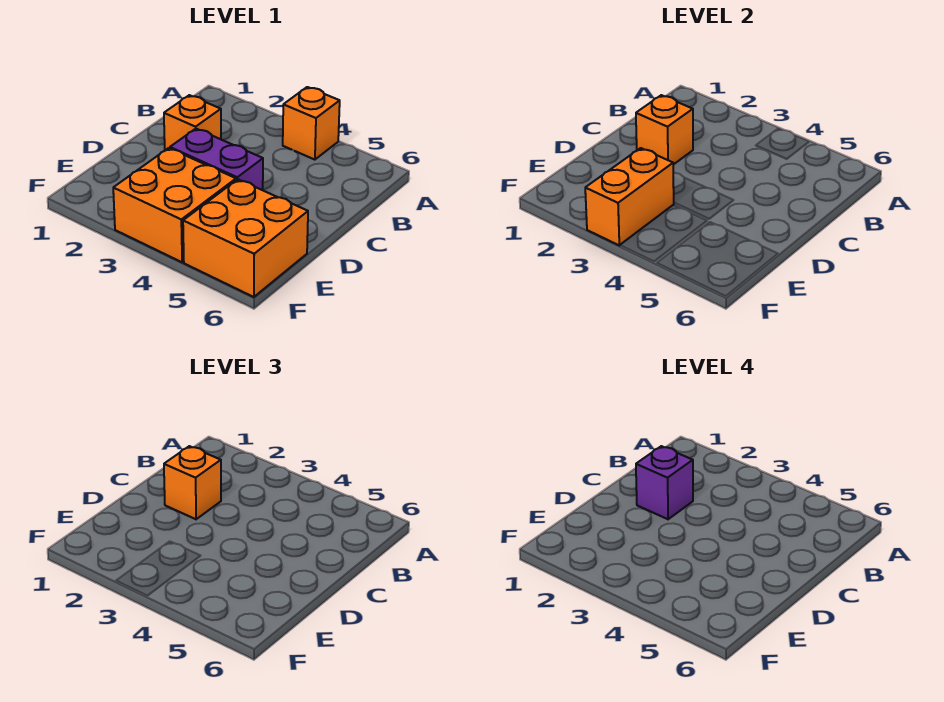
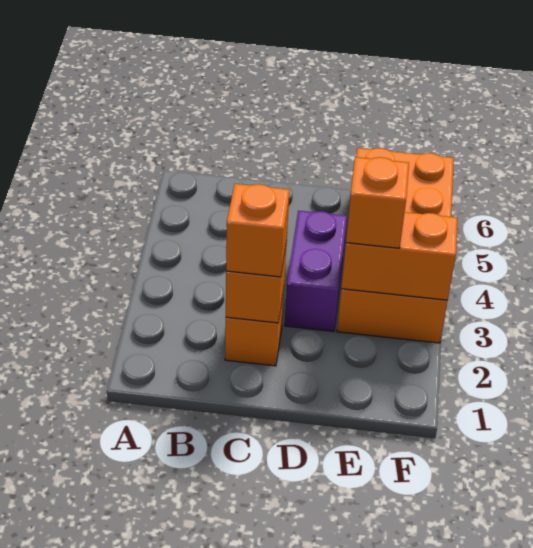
orange brick A4 level 1 -> orange brick E3 level 3
purple brick C2 level 4 -> none

